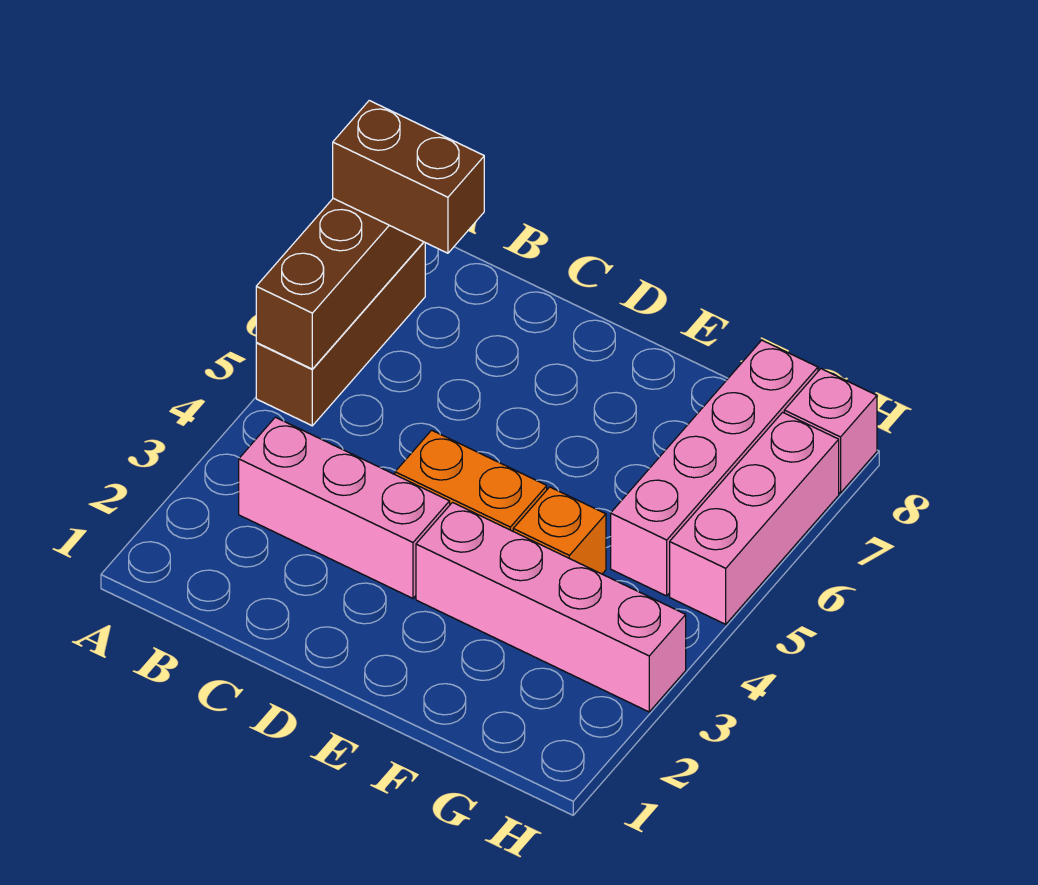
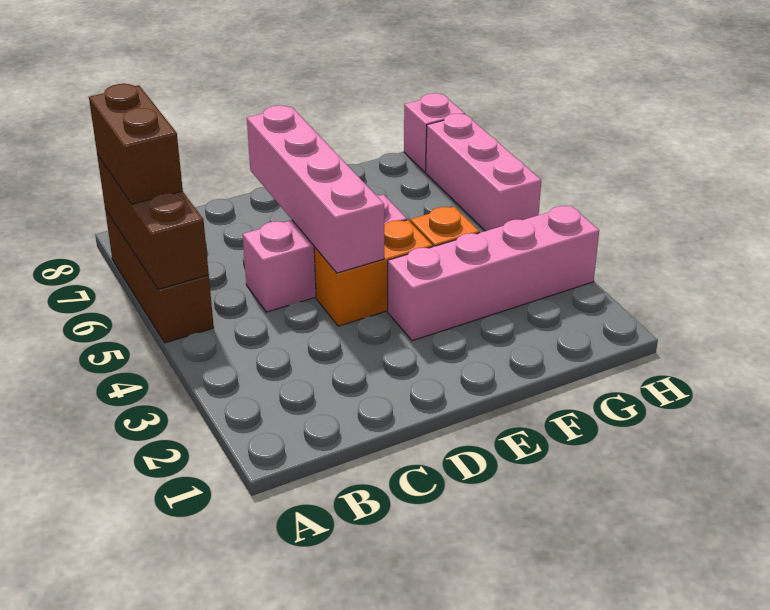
brown brick A7:B7 level 3 -> brown brick A6:A7 level 3
pink brick B3:D3 level 1 -> pink brick C5:E5 level 1
pink brick G5:G8 level 1 -> pink brick D4:D7 level 2

